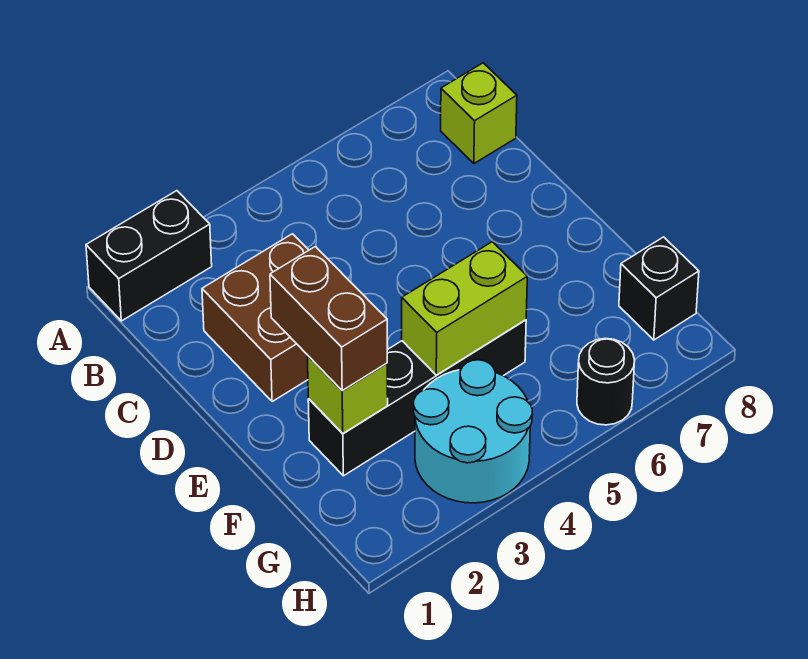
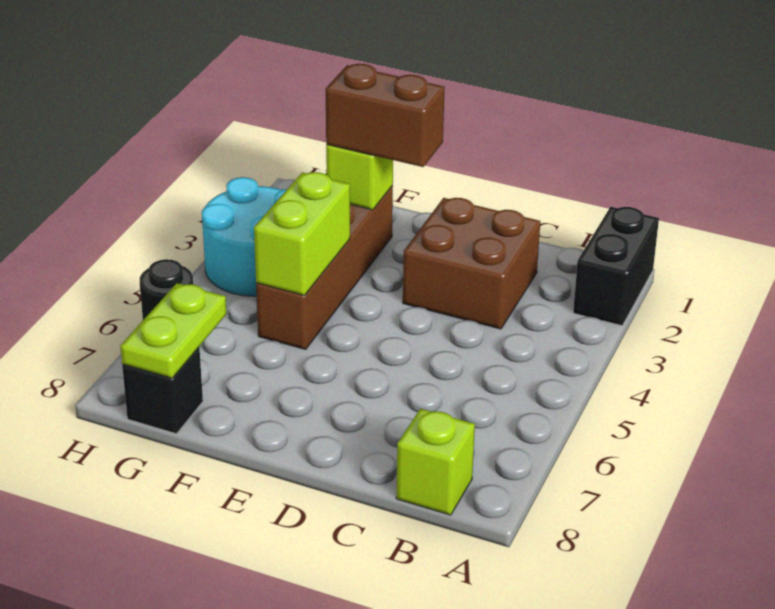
black brick F2:F5 level 1 -> brown brick F2:F5 level 1
none -> lime plate G7:G8 level 2

